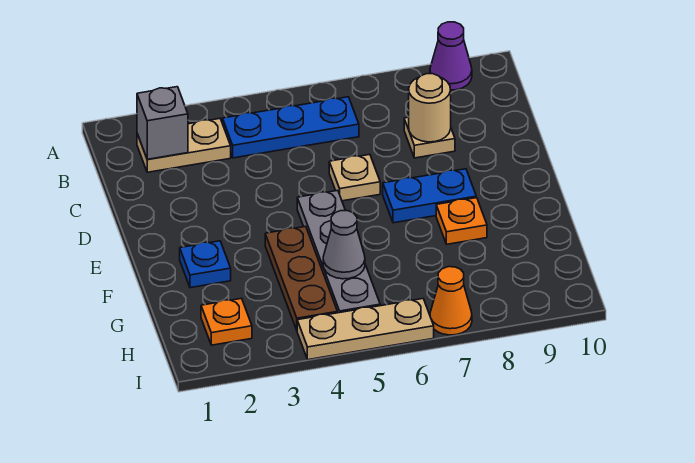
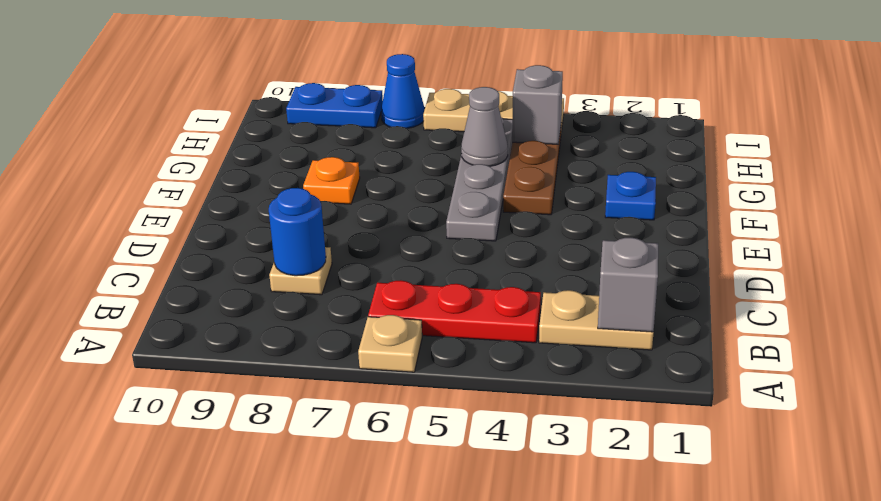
purple cone A9 level 1 -> none
blue plate B4:B6 level 1 -> red plate B4:B6 level 1
tan round brick C8 level 2 -> blue round brick C8 level 2
tan plate D6 level 1 -> tan plate A6 level 1
blue plate E7:E8 level 1 -> blue plate I8:I9 level 1
orange plate H2 level 1 -> none
none -> grey brick H4 level 2
orange cone I7 level 1 -> blue cone I7 level 1

